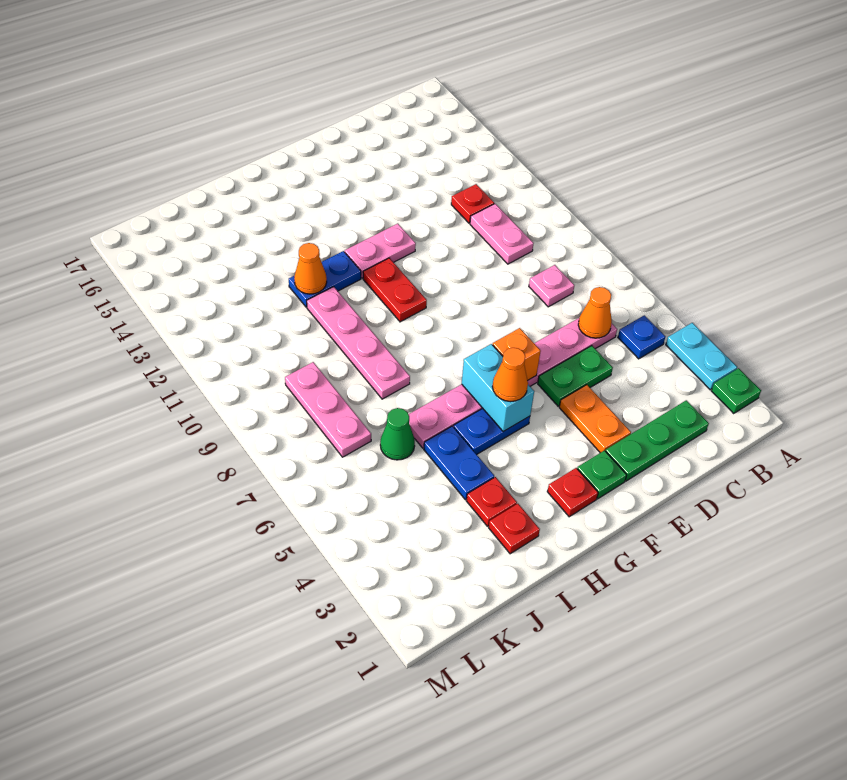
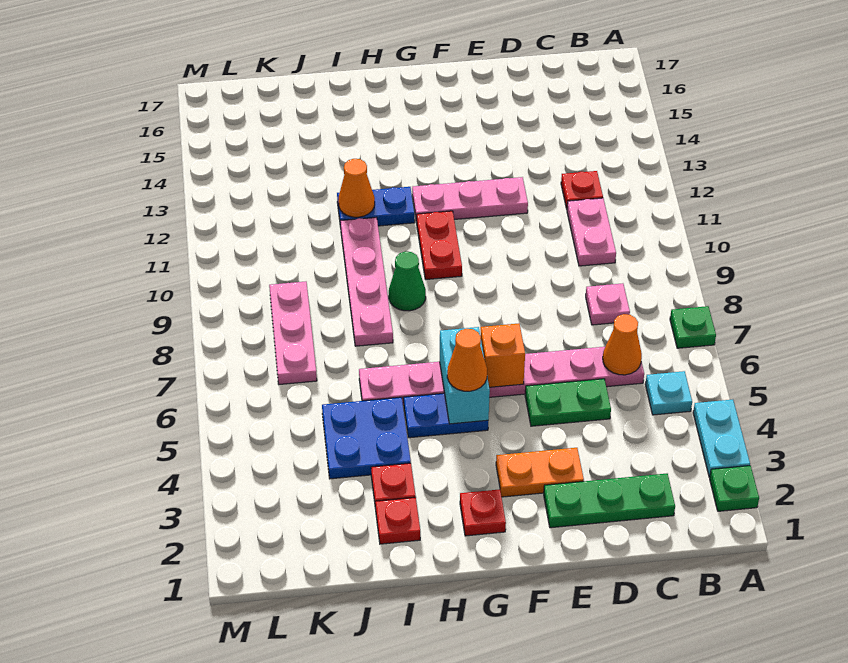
blue plate B5 level 1 -> cyan plate B5 level 1
orange plate E3:E4 level 1 -> orange plate E3:F3 level 1
green plate F2 level 1 -> green plate A7 level 1
pink plate F12:G12 level 1 -> pink plate E12:G12 level 1
blue plate I4:I5 level 1 -> blue plate I4:J5 level 1
green cone J6 level 1 -> green cone H9 level 1

